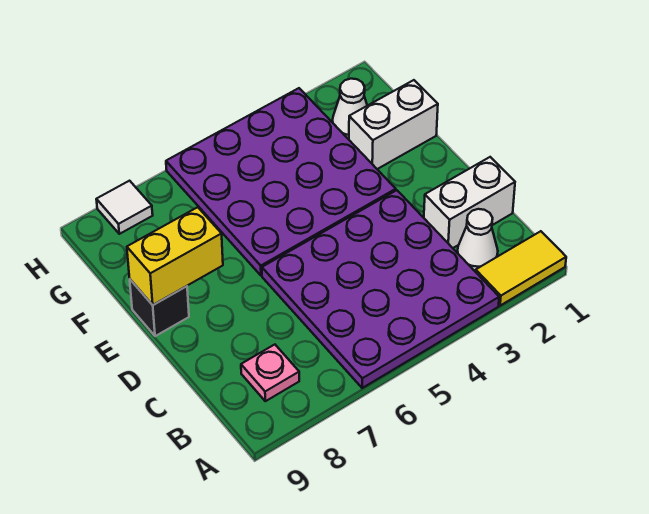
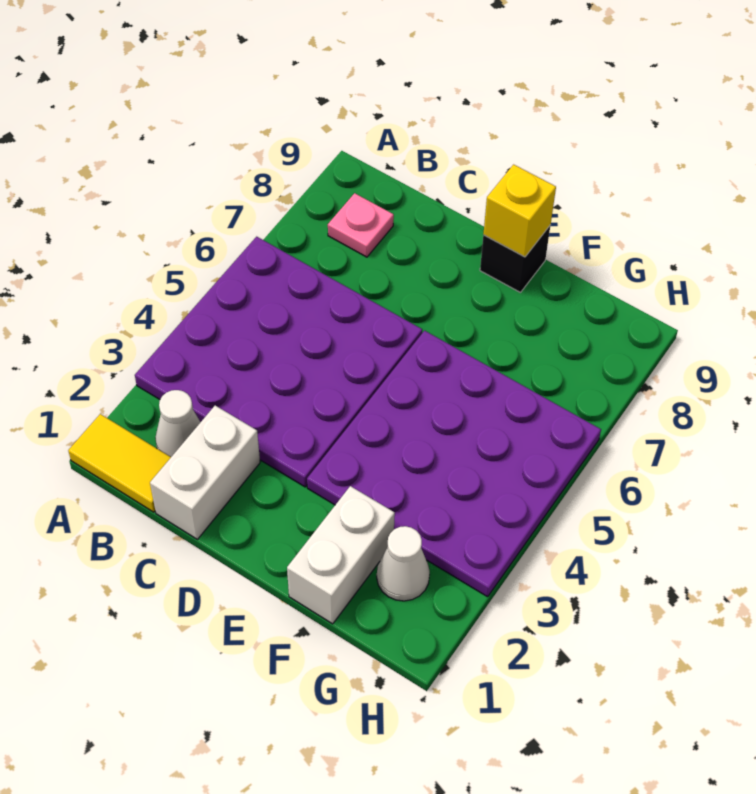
yellow tile A1:A2 level 1 -> yellow tile A1:B1 level 1
yellow brick E8:E9 level 2 -> yellow brick E9 level 2
white tile H8 level 1 -> none

